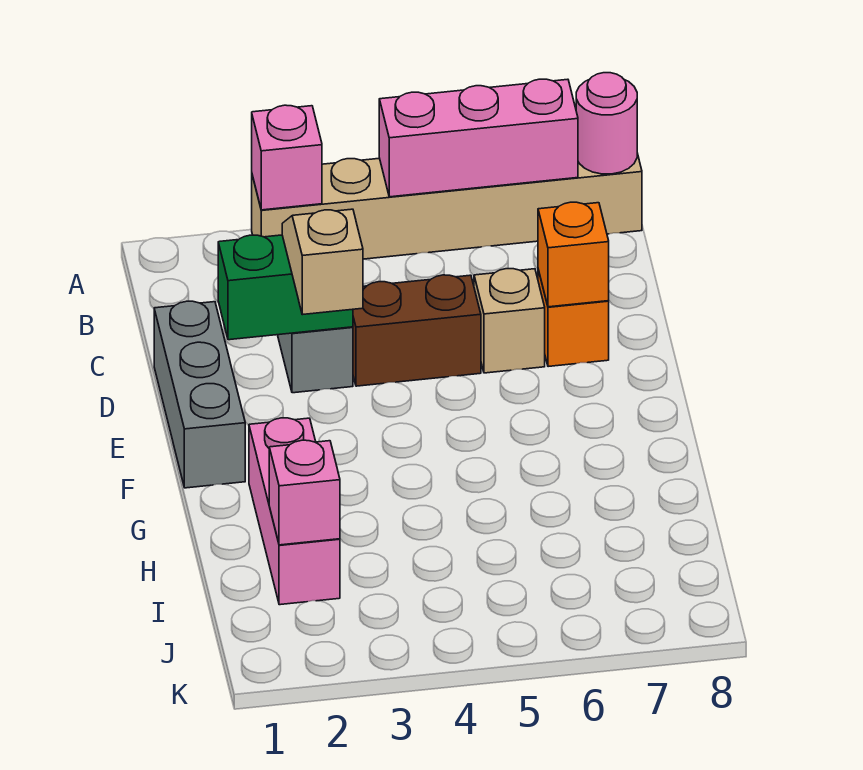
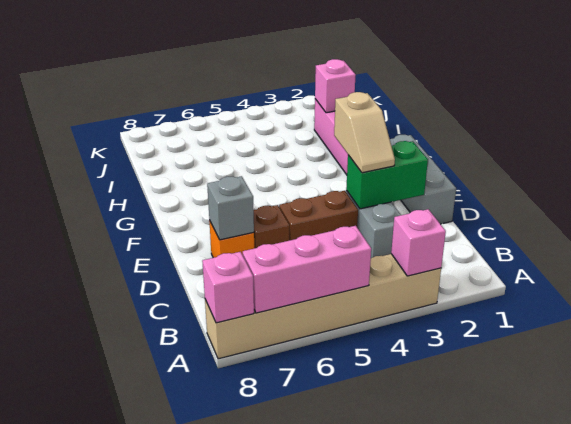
pink round brick A8 level 2 -> pink brick A8 level 2
tan brick D6 level 1 -> brown brick D6 level 1
orange brick D7 level 2 -> grey brick D7 level 2

